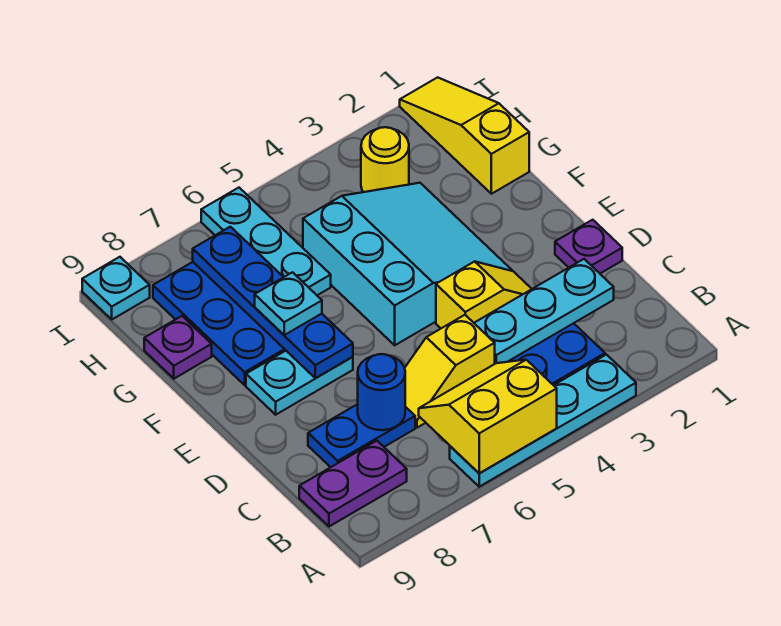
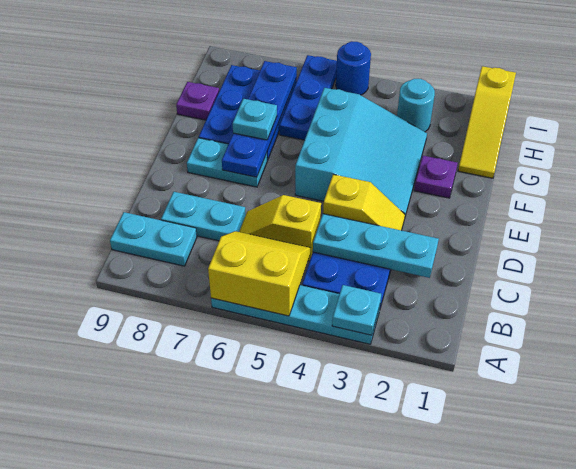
purple plate B8:B9 level 1 -> cyan plate B8:B9 level 1
blue plate C7:C8 level 1 -> cyan plate C7:C8 level 1
blue round brick C7 level 2 -> blue round brick I5 level 1
purple plate D1 level 1 -> purple plate F2 level 1
yellow slope G1:I1 level 1 top G -> yellow slope G1:I1 level 1 top I
cyan plate G6:I6 level 1 -> blue plate G6:I6 level 1
yellow round brick H3 level 1 -> cyan round brick H3 level 1
cyan plate I9 level 1 -> cyan plate A3 level 2

